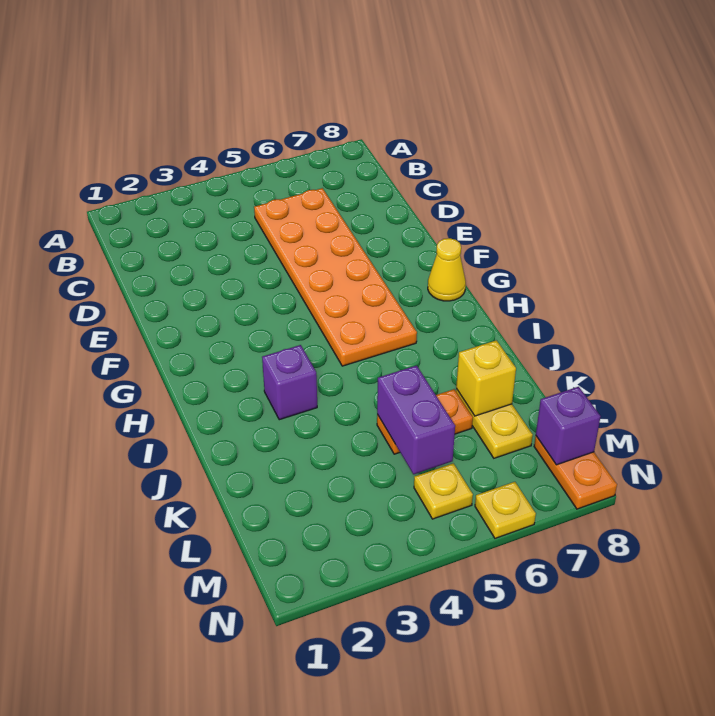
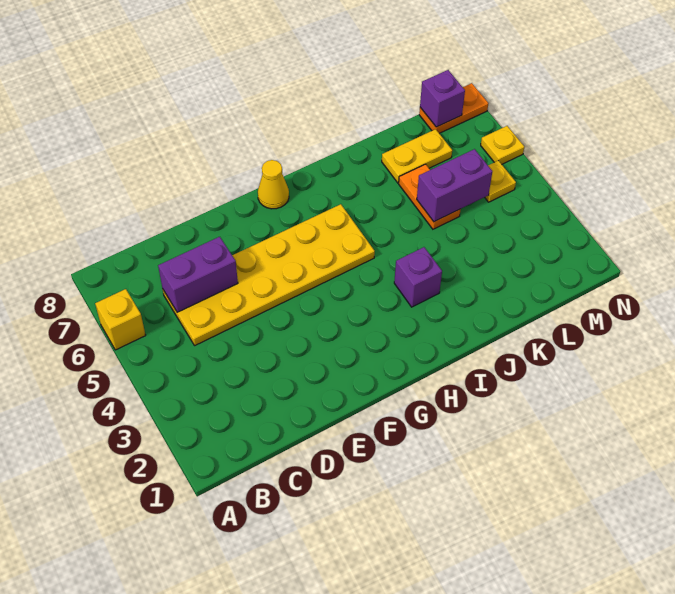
orange plate C5:H6 level 1 -> yellow plate C5:H6 level 1
none -> purple brick C6:D6 level 2
yellow brick K7 level 2 -> yellow brick A6 level 1

